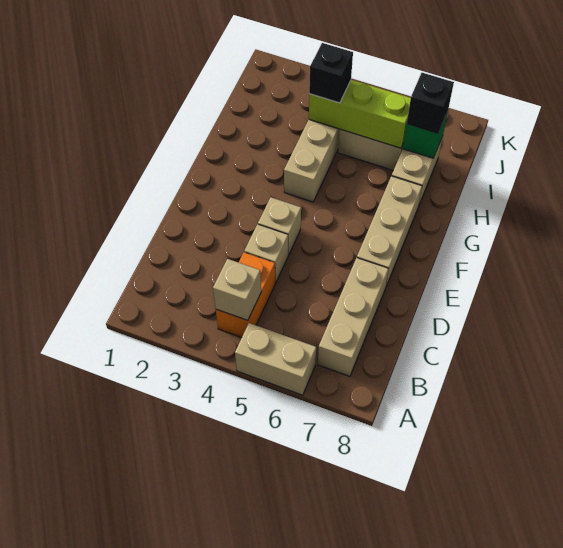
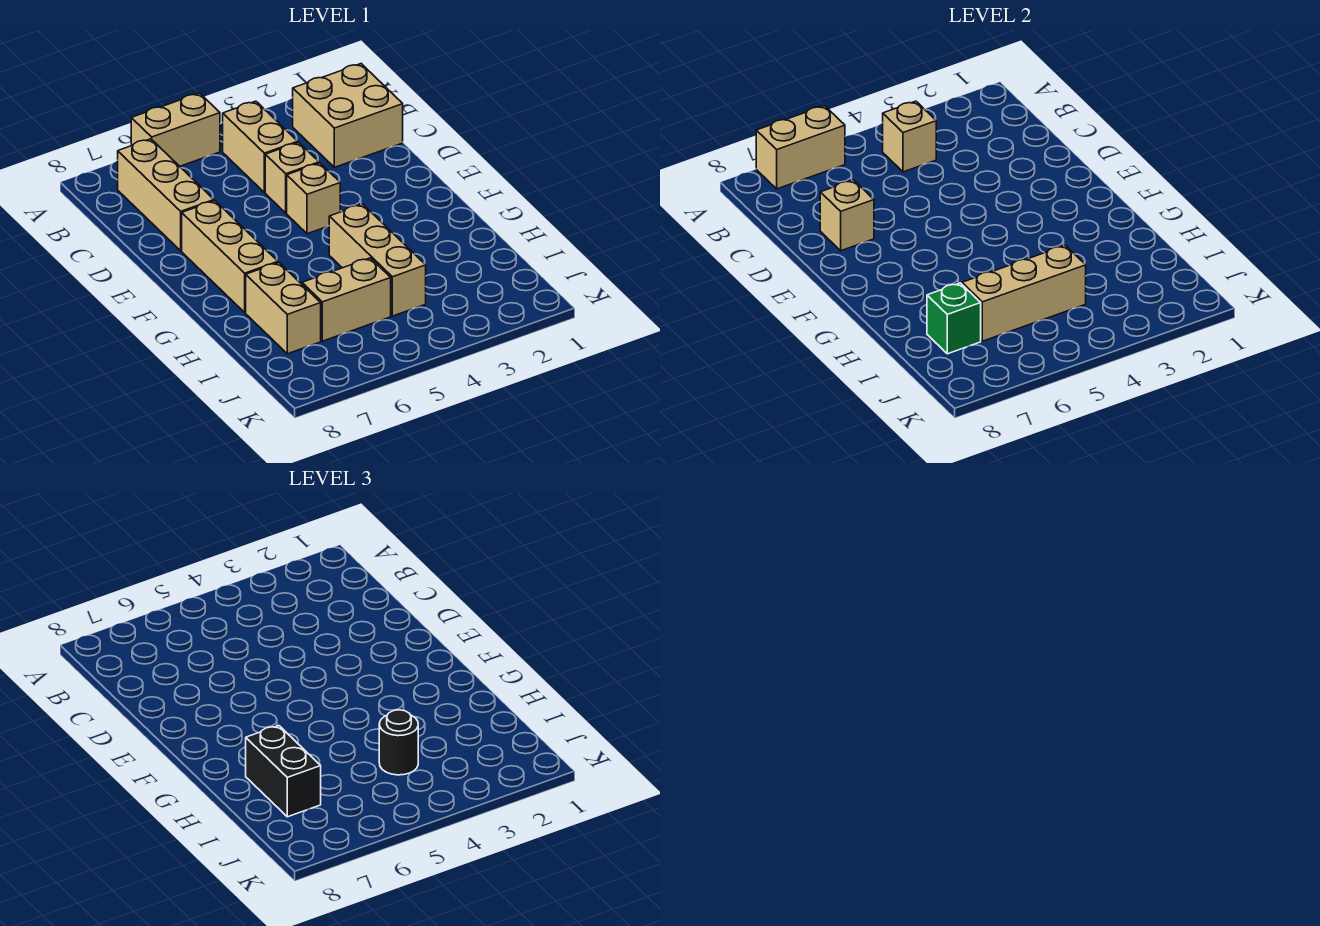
none -> tan brick A6:A7 level 2
none -> tan brick B1:C2 level 1
orange brick B4:C4 level 1 -> tan brick B4:C4 level 1
none -> tan brick D7 level 2
lime brick I4:I6 level 2 -> tan brick I4:I6 level 2
black brick I4 level 3 -> black round brick I4 level 3
black brick I7 level 3 -> black brick H7:I7 level 3

